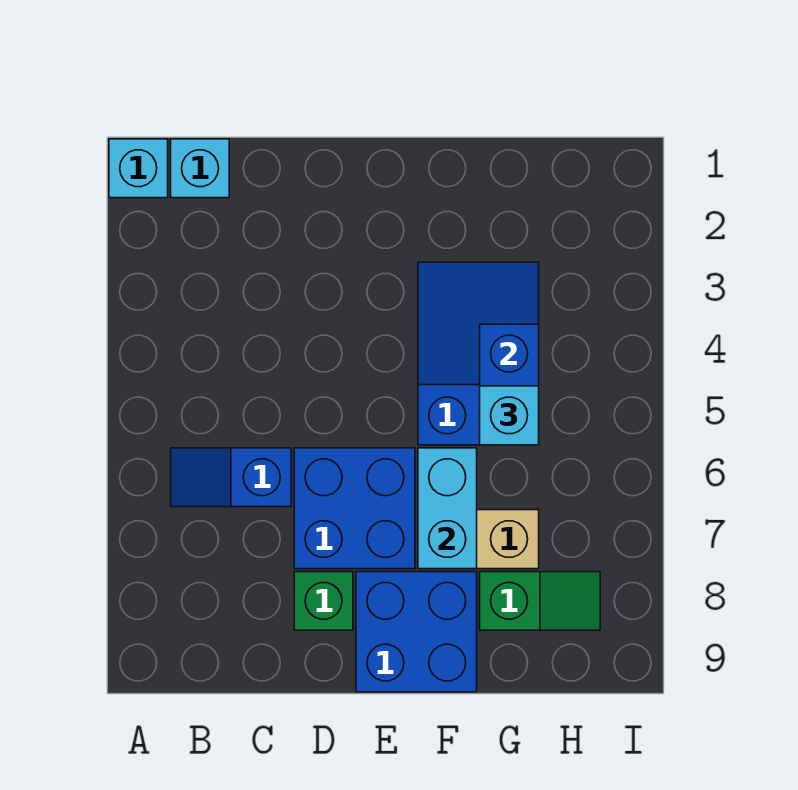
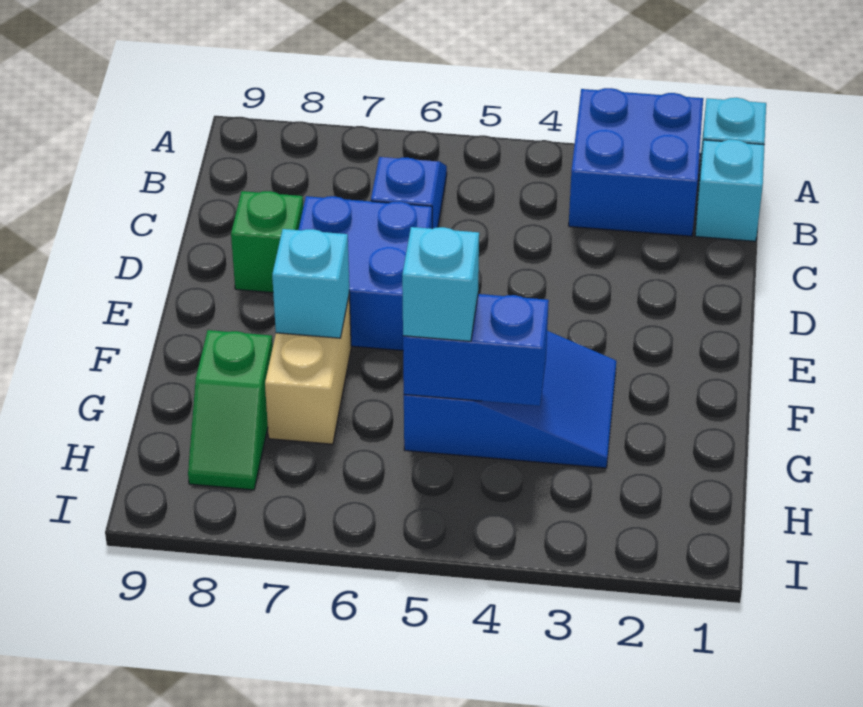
blue brick E8:F9 level 1 -> blue brick A2:B3 level 1
cyan brick F6:F7 level 2 -> cyan brick F7 level 2

